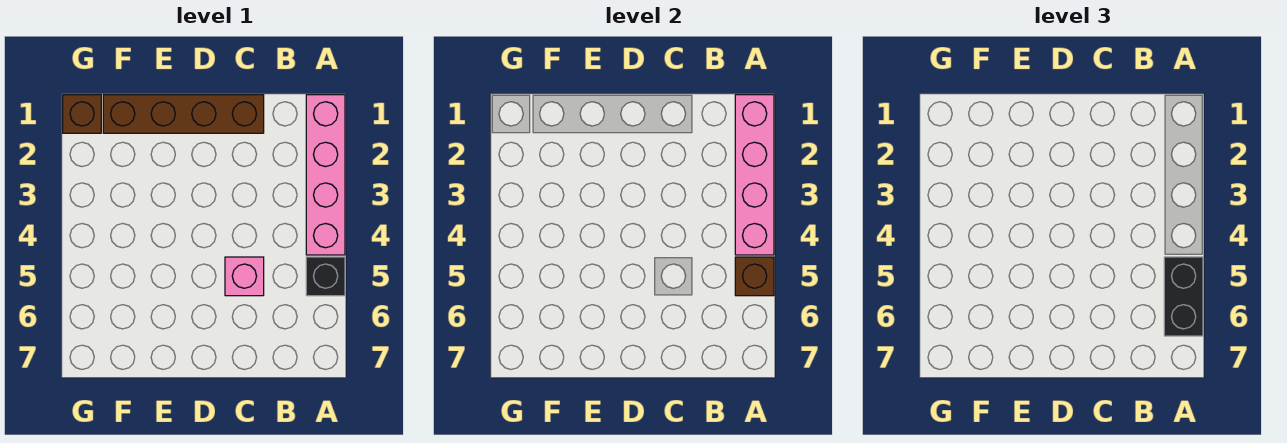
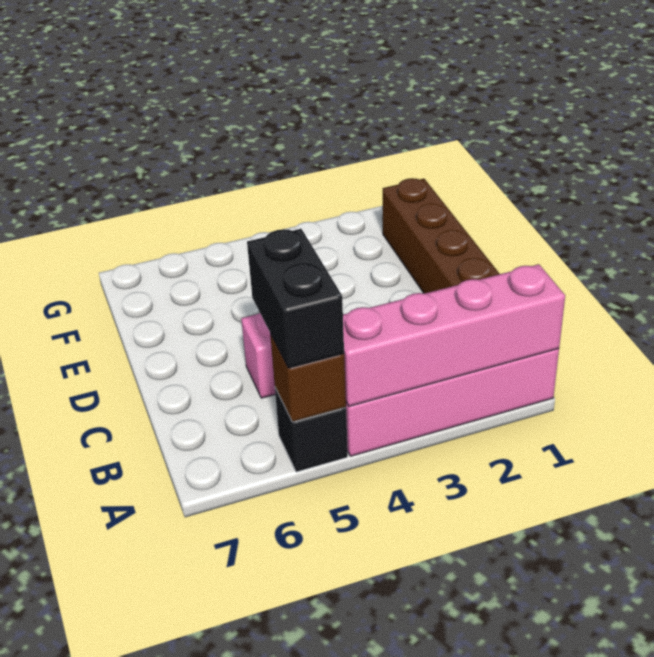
black brick A5:A6 level 3 -> black brick A5:B5 level 3
brown brick G1 level 1 -> none

